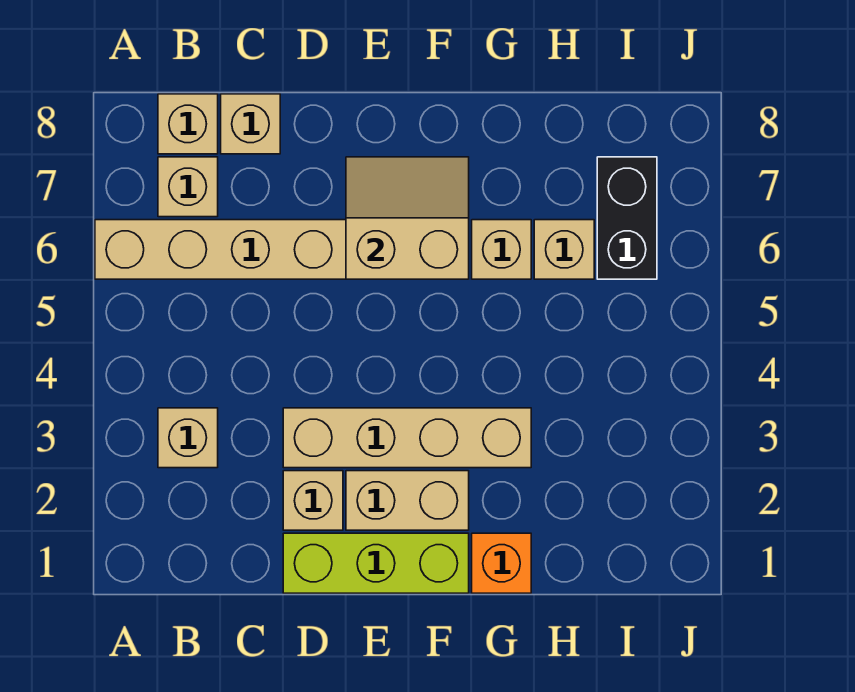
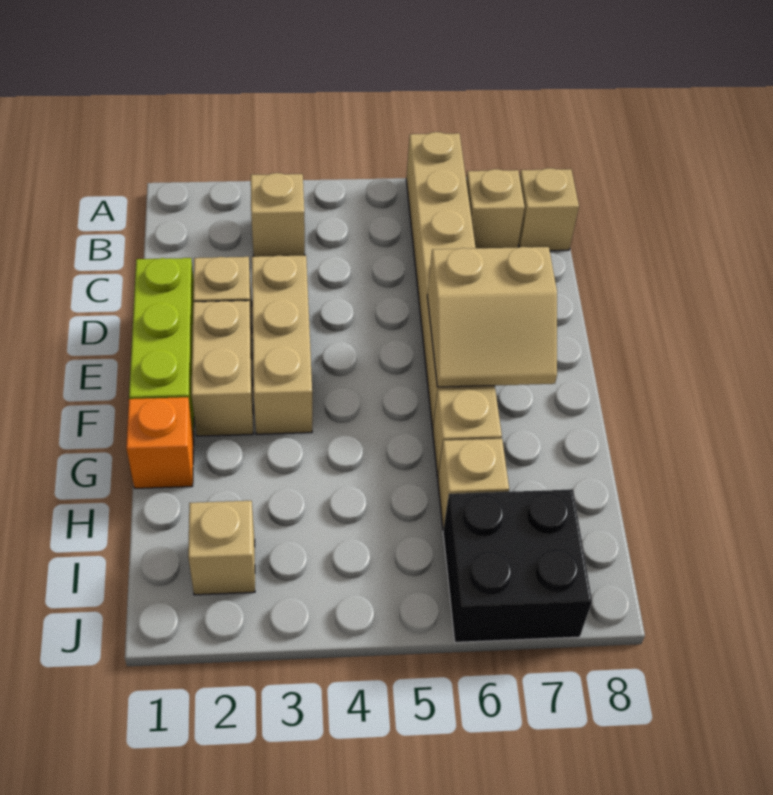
tan brick C8 level 1 -> tan brick I2 level 1
tan brick D3:G3 level 1 -> tan brick D3:F3 level 1
tan slope E6:F7 level 2 top 6 -> tan slope E6:F7 level 2 top E
black brick I6:I7 level 1 -> black brick I6:J7 level 1

